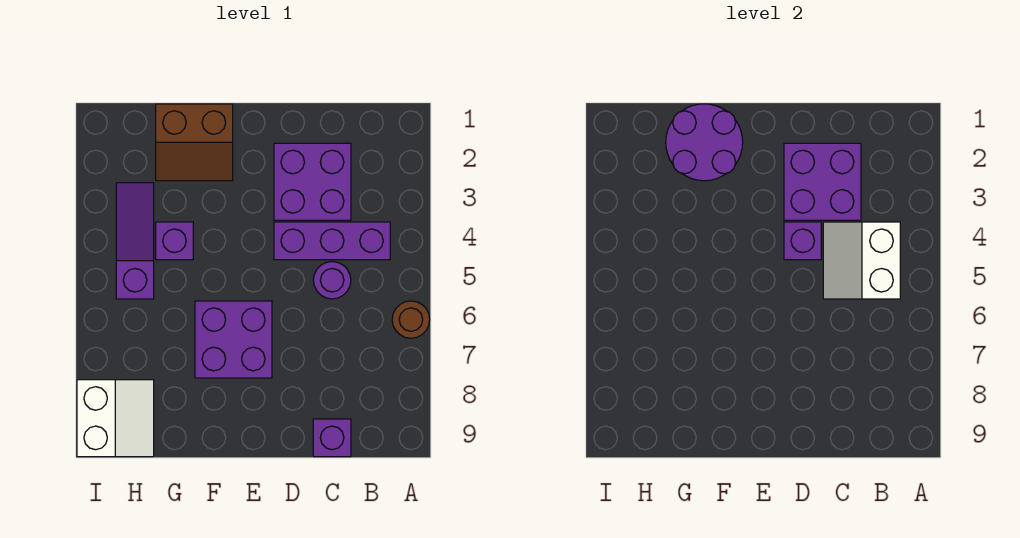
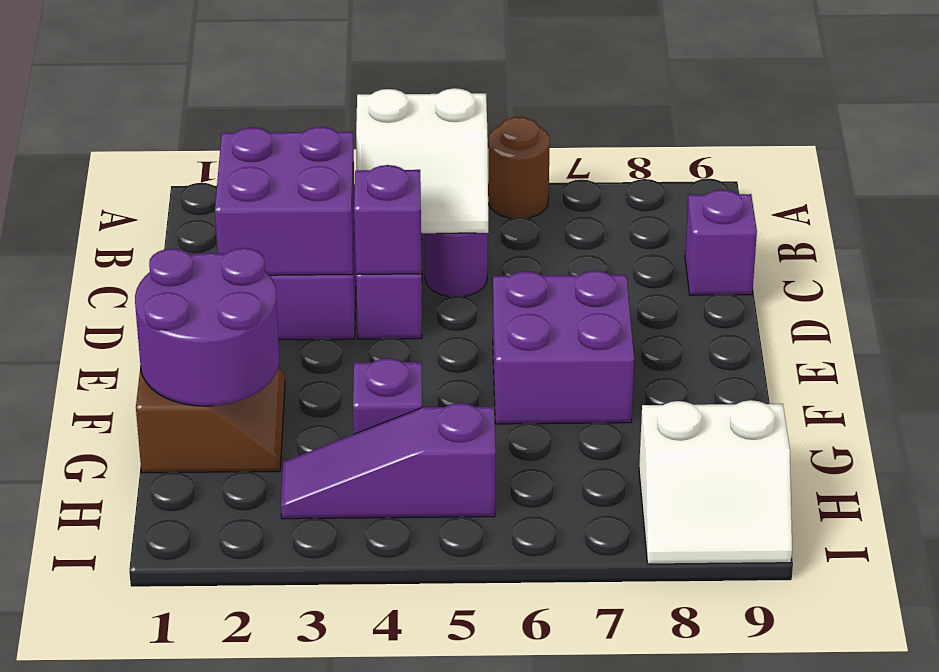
white slope H8:I9 level 1 top I -> white slope H8:I9 level 1 top H

